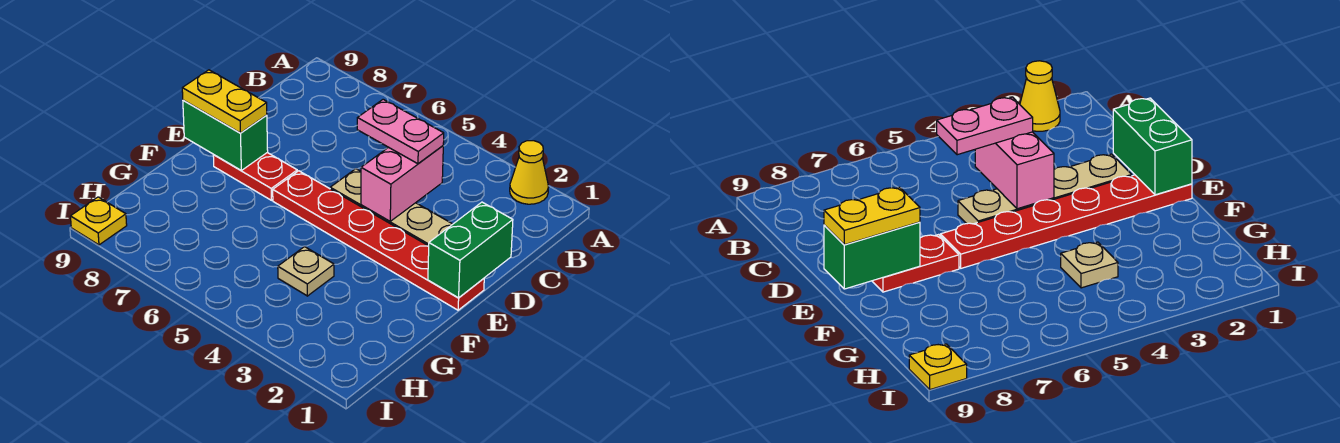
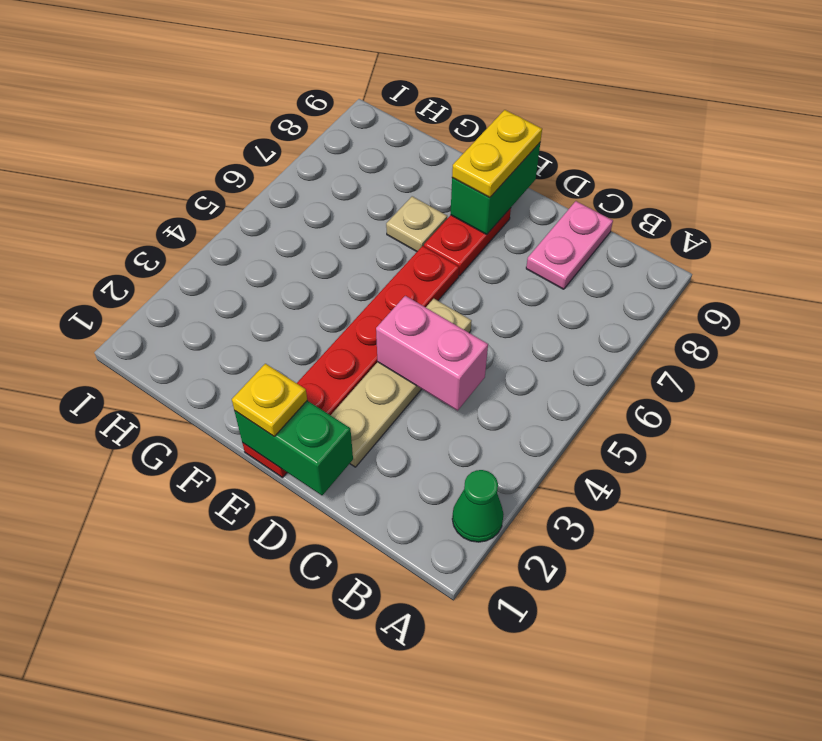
yellow cone A2 level 1 -> green cone A2 level 1
pink plate C4:C5 level 3 -> pink plate C8:C9 level 1
tan plate G4 level 1 -> tan plate F7 level 1
yellow plate I9 level 1 -> yellow plate E1 level 3

